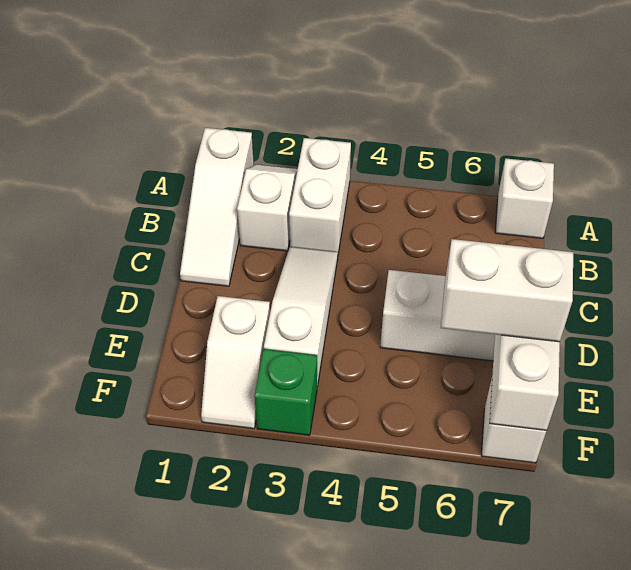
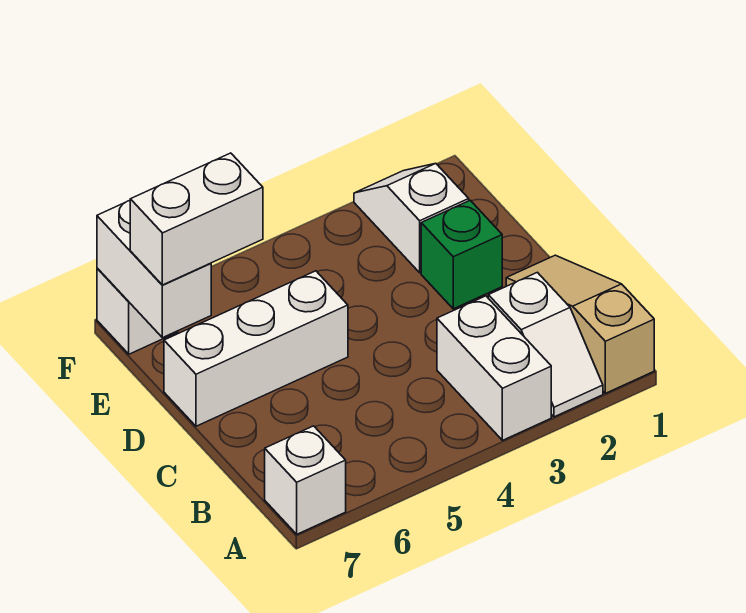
white slope A1:C1 level 1 top A -> tan slope A1:C1 level 1 top A
white slope C3:E3 level 1 top E -> none
green brick F3 level 1 -> green brick D2 level 1

